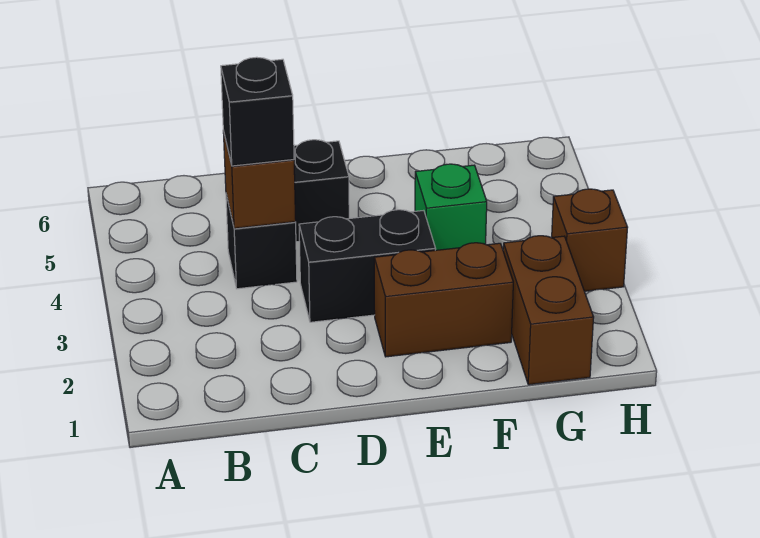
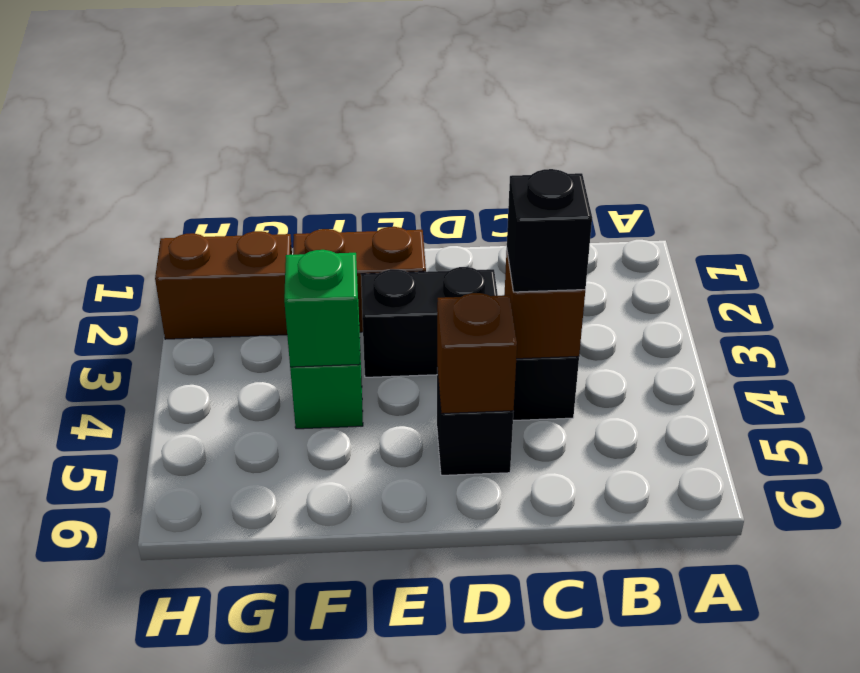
none -> green brick F4 level 2
brown brick G1:G2 level 1 -> brown brick G2:H2 level 1
brown brick H3 level 1 -> brown brick D5 level 2

